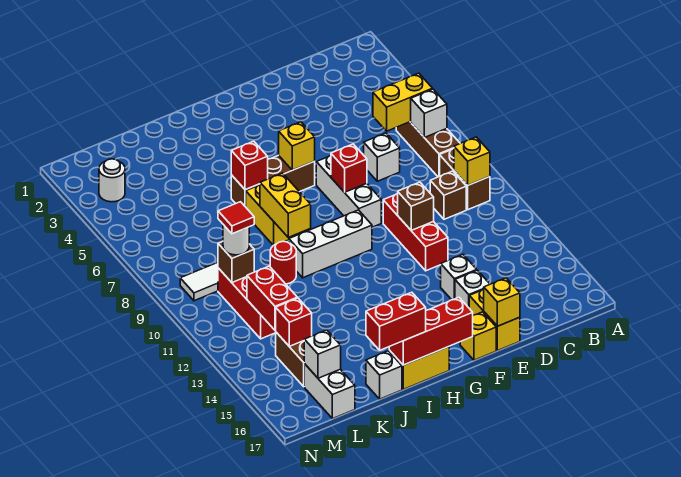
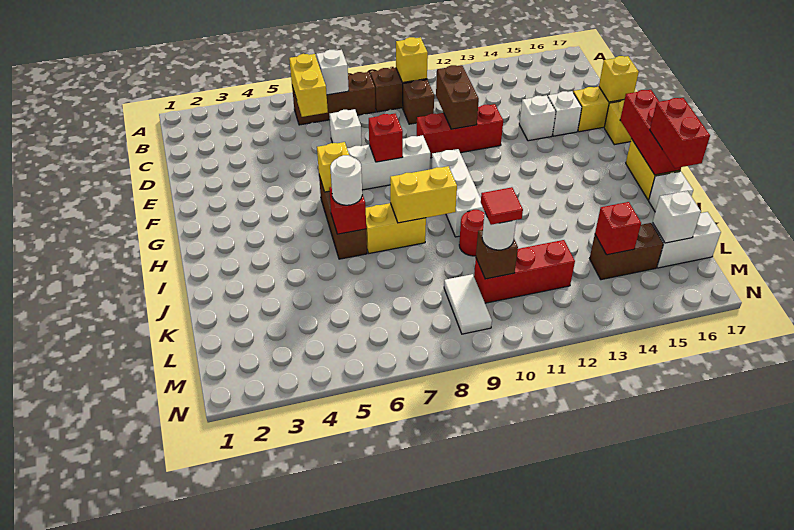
brown brick E11 level 2 -> brown brick D11:E11 level 2
red brick L12:L13 level 2 -> none
white round brick M3 level 1 -> white round brick I6 level 3

